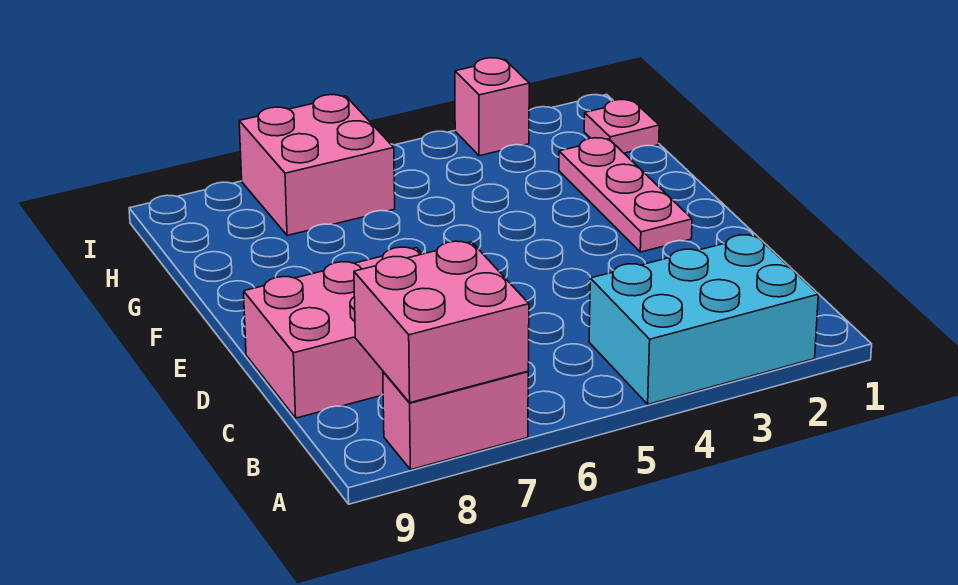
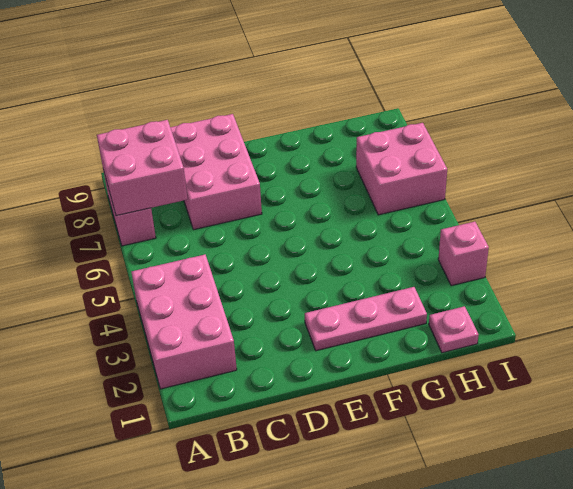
cyan brick A2:B4 level 1 -> pink brick A2:B4 level 1

